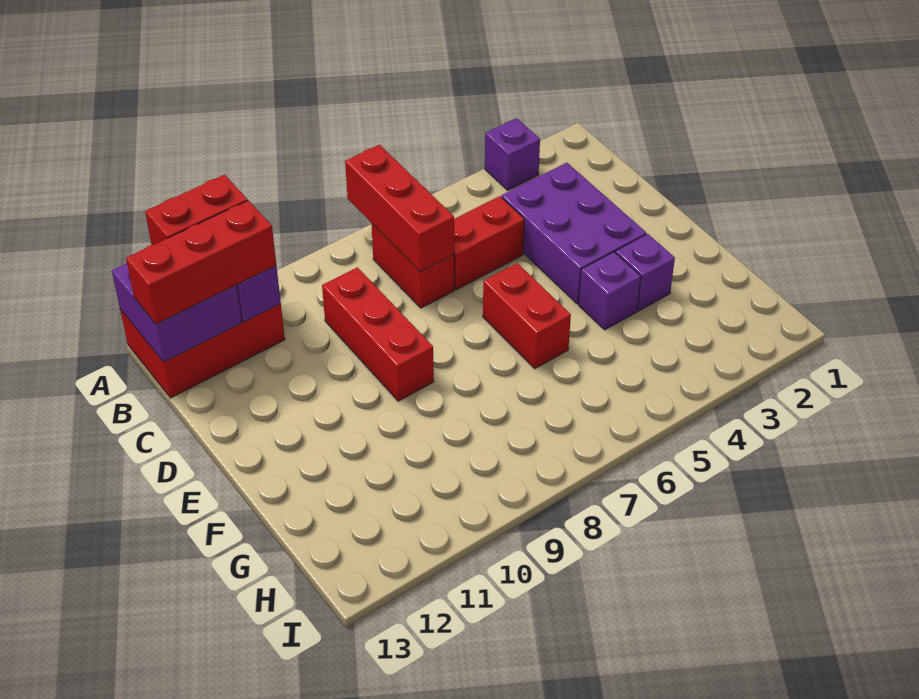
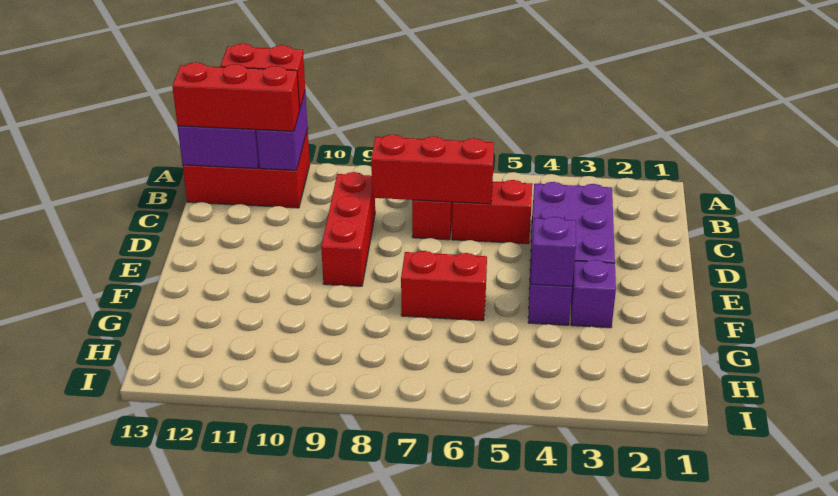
purple brick A3 level 1 -> purple brick F4 level 2
red brick A7:C7 level 2 -> red brick C6:C8 level 2
red brick E6:F6 level 1 -> red brick F6:F7 level 1

